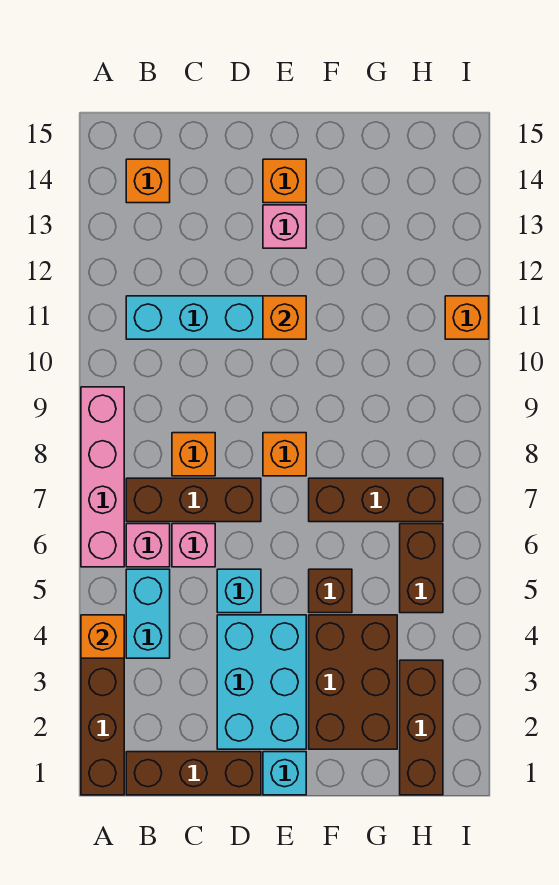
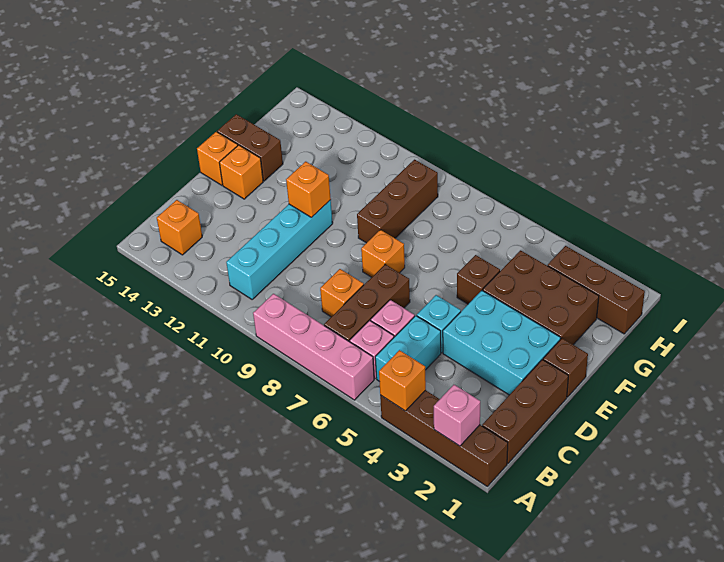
cyan brick B4:B5 level 1 -> cyan brick B5:C5 level 1
cyan brick E1 level 1 -> brown brick E1 level 1
pink brick E13 level 1 -> pink brick A2 level 2
brown brick F7:H7 level 1 -> brown brick F9:H9 level 1
brown brick H5:H6 level 1 -> brown brick F14:F15 level 1
orange brick I11 level 1 -> orange brick E15 level 1

